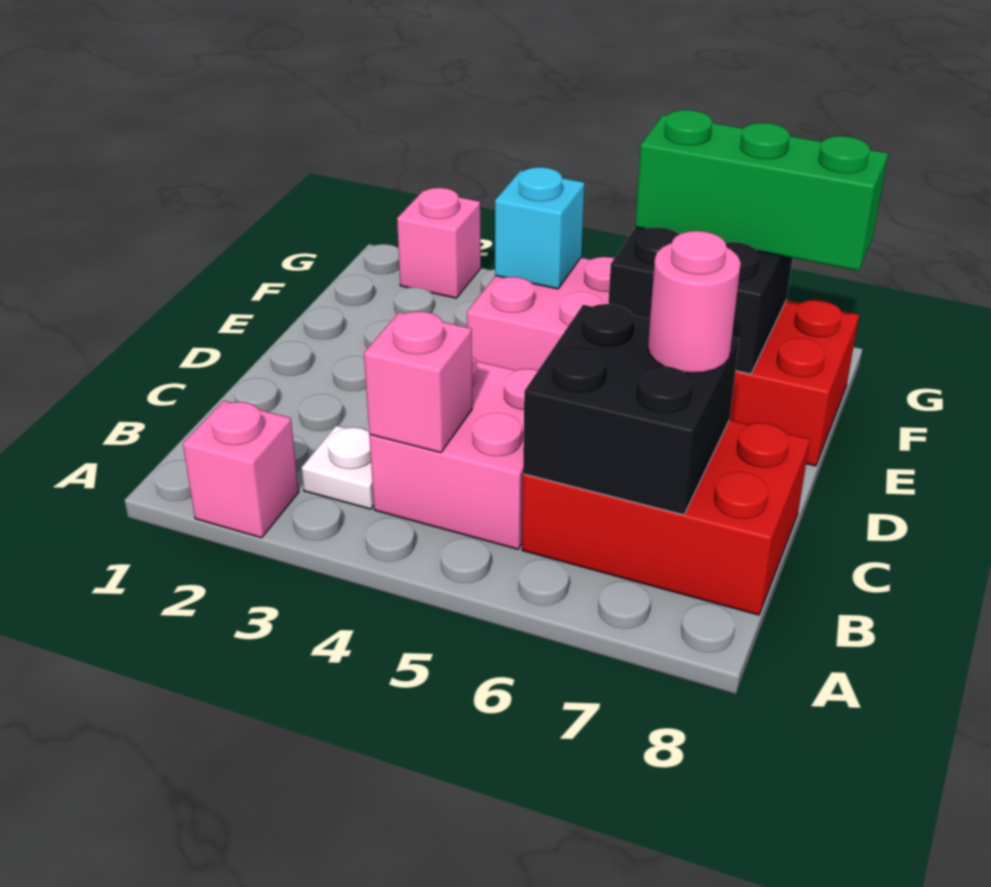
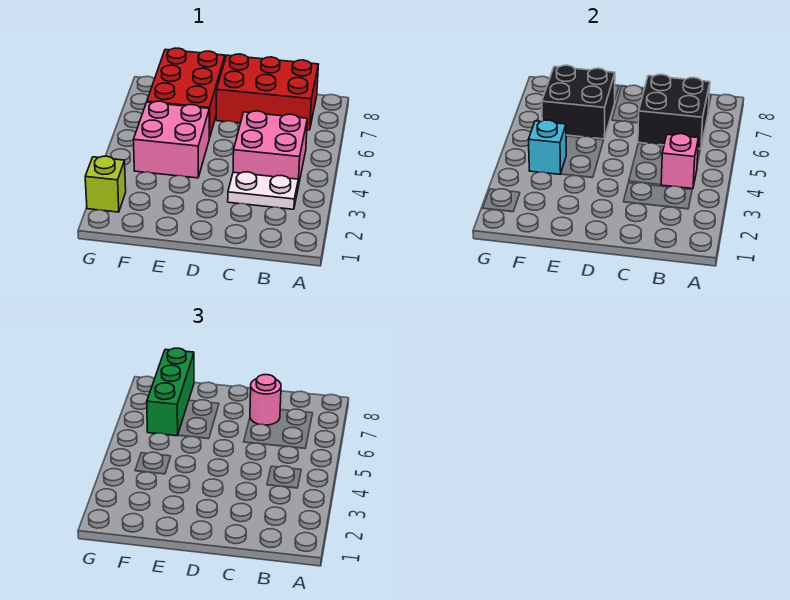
pink brick A2 level 1 -> none
white plate B3 level 1 -> white plate B3:C3 level 1
red brick B6:C8 level 1 -> red brick B7:D8 level 1
pink brick G2 level 1 -> lime brick G2 level 1

